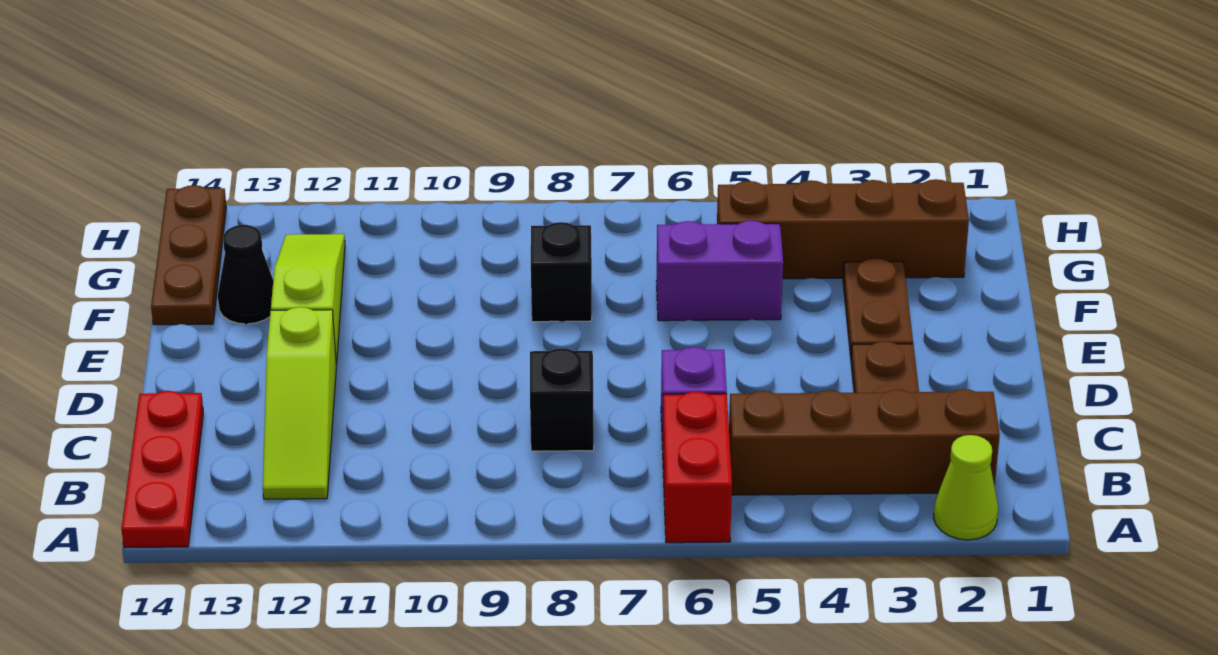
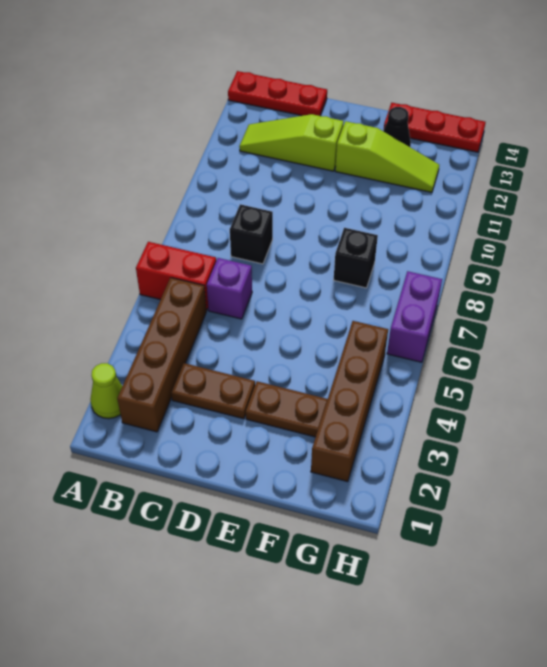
purple brick F5:F6 level 1 -> purple brick H6:H7 level 1
brown plate F14:H14 level 1 -> red plate F14:H14 level 1

